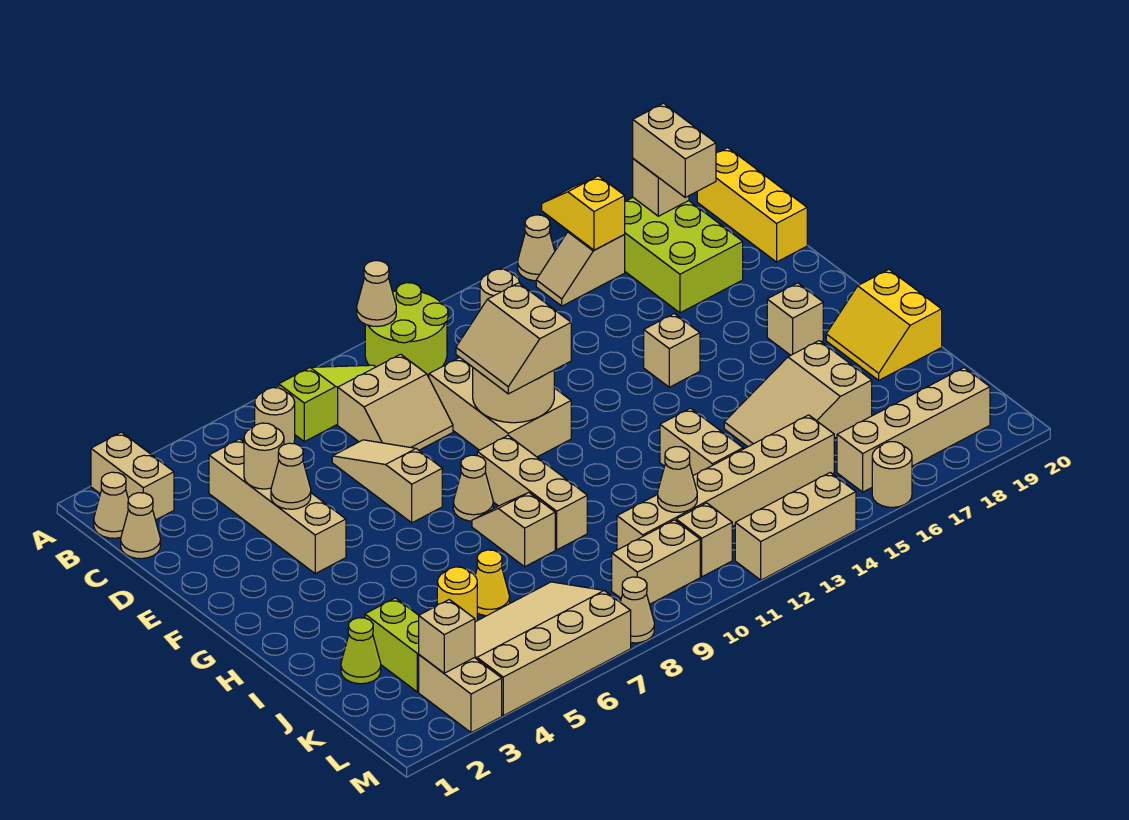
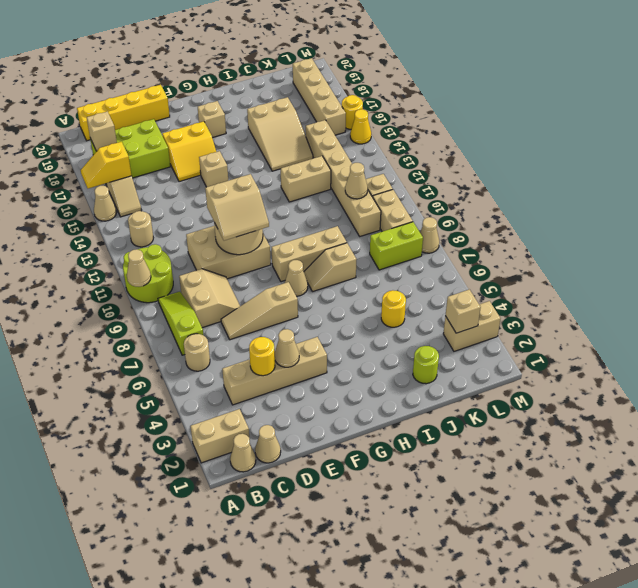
tan brick B18:C18 level 3 -> none
yellow brick B20:D20 level 1 -> yellow brick B20:E20 level 1
tan round brick D4 level 2 -> yellow round brick D4 level 2
yellow slope H19:I20 level 1 top 20 -> yellow slope E16:F17 level 1 top 17
lime cone J2 level 1 -> lime round brick J2 level 1
lime brick J3:K3 level 1 -> lime brick K8:L8 level 1
yellow cone J6 level 1 -> yellow cone M15 level 1
tan slope K4:M7 level 1 top M -> none
tan brick M12:M14 level 1 -> none
tan round brick M16 level 1 -> yellow round brick M16 level 1

